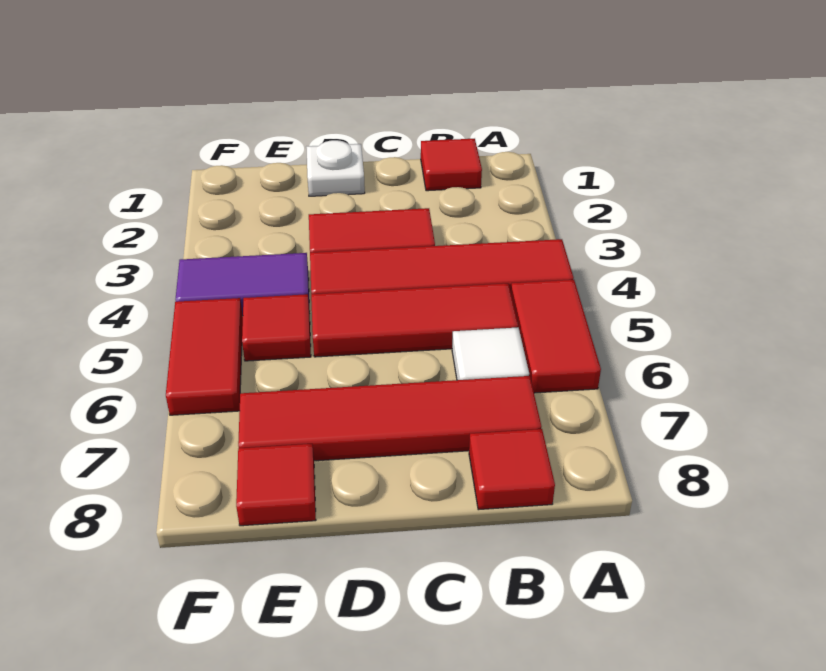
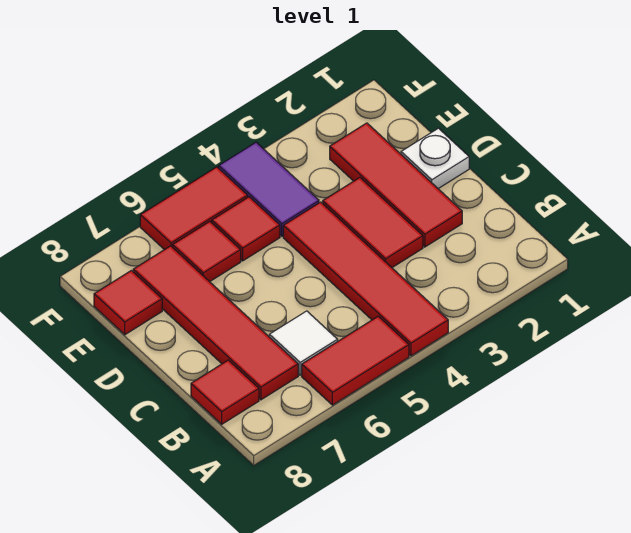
red tile B1 level 1 -> red tile E6 level 1
red tile B5:D5 level 1 -> red tile C2:E2 level 1

